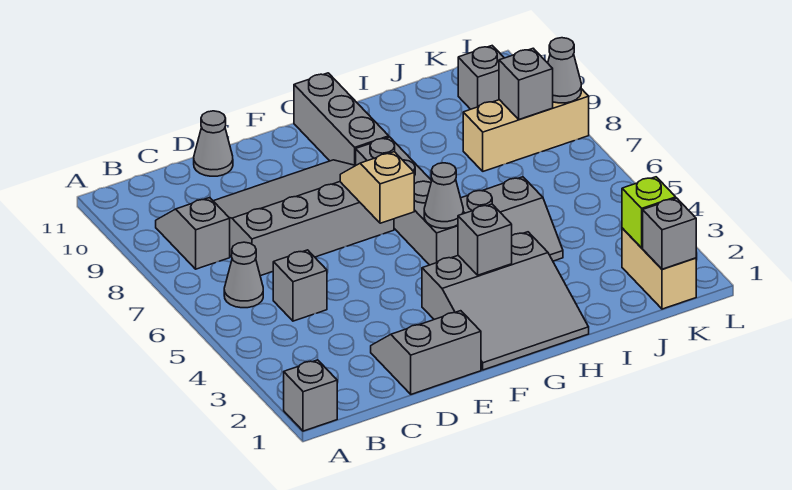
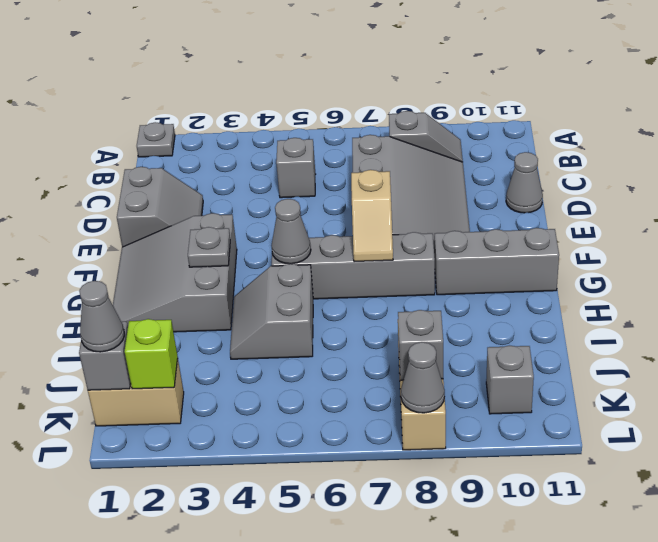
grey brick A1 level 1 -> grey plate A1 level 1
grey cone B6 level 1 -> grey cone K1 level 3
tan slope F6:F7 level 2 top 6 -> tan slope F7:G7 level 2 top F
grey brick G3 level 2 -> grey plate G3 level 2

